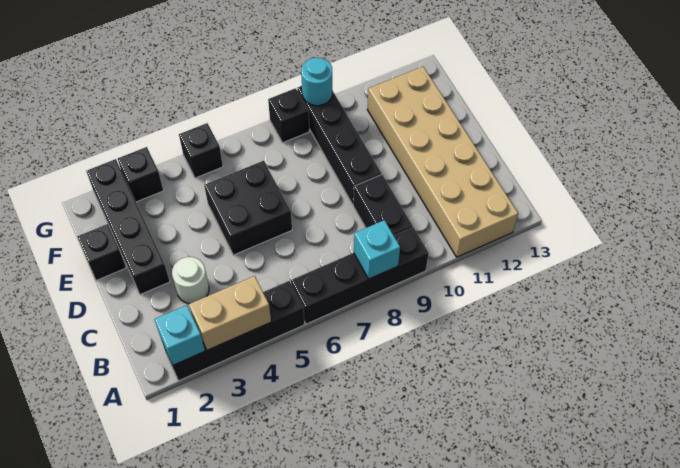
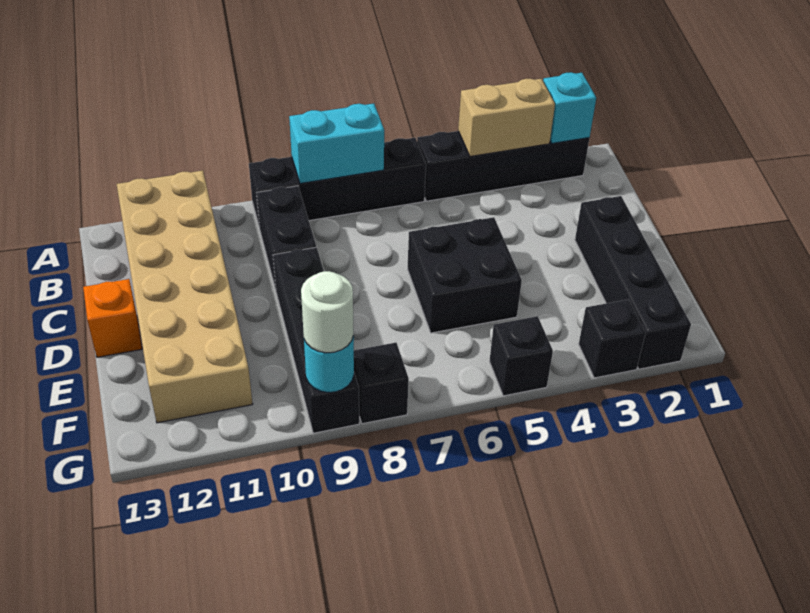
cyan brick A8 level 2 -> cyan brick A7:A8 level 2
white round brick C3 level 1 -> white round brick G9 level 3
none -> orange brick D13 level 1
black brick E1 level 1 -> none

